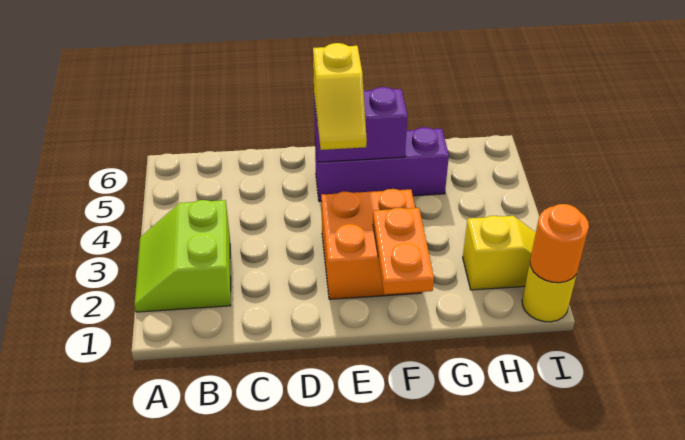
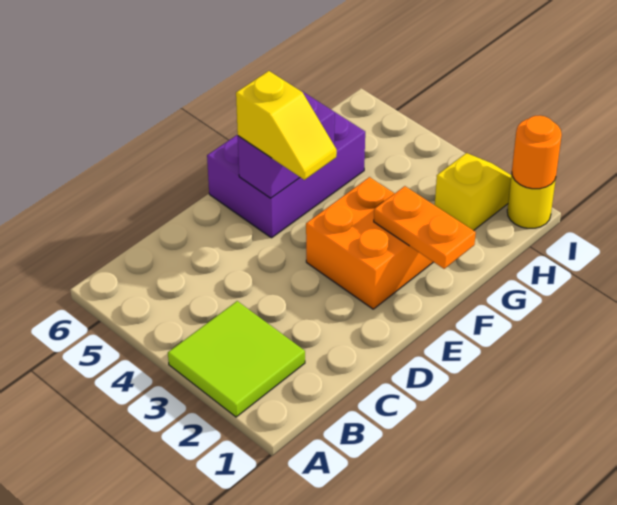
lime slope A2:B3 level 1 top B -> lime tile A2:B3 level 1
purple brick E5:G5 level 1 -> purple brick E5:G6 level 1

